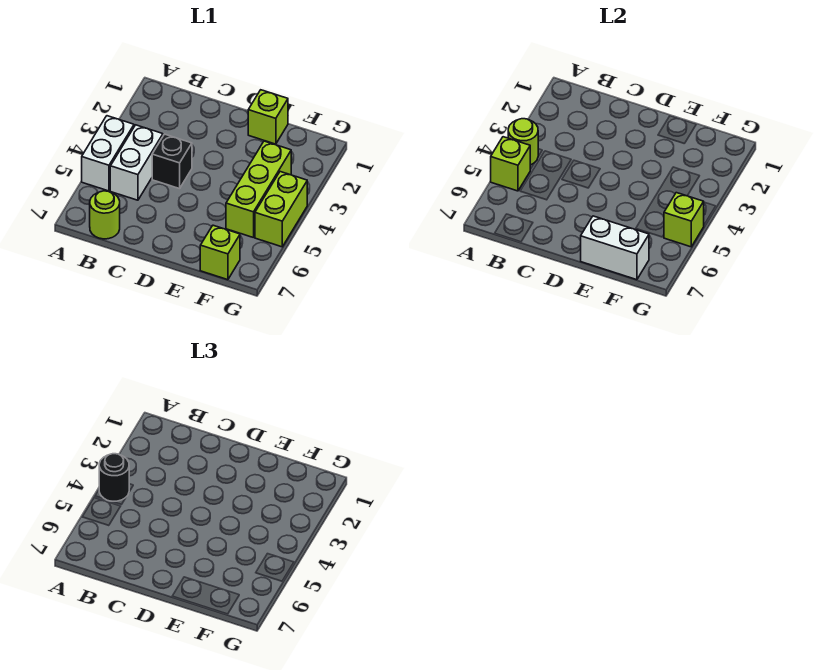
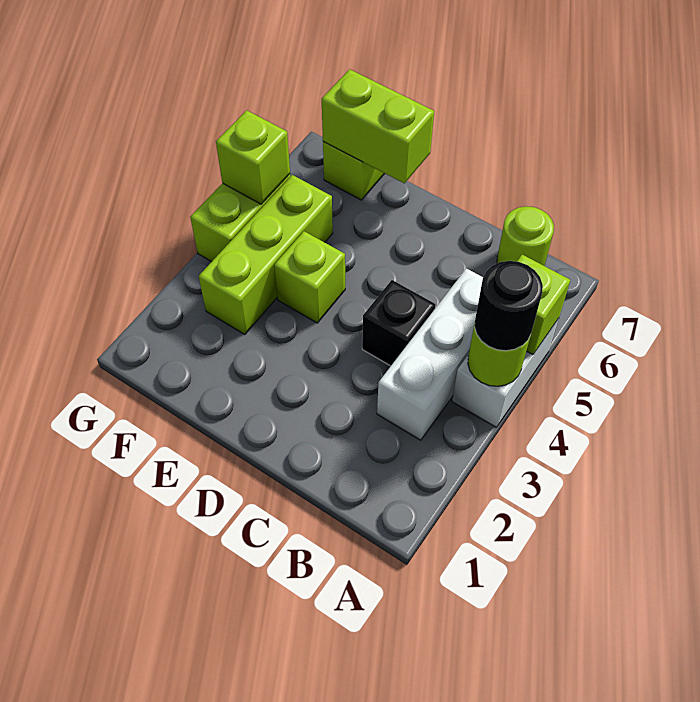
white brick B4:B5 level 1 -> white brick B3:B5 level 1
lime brick E1 level 1 -> lime brick E4 level 1
white brick E7:F7 level 2 -> lime brick E7:F7 level 2

